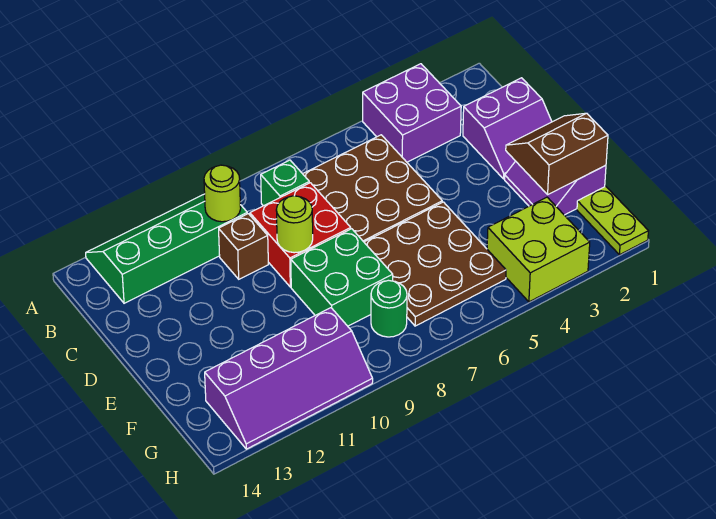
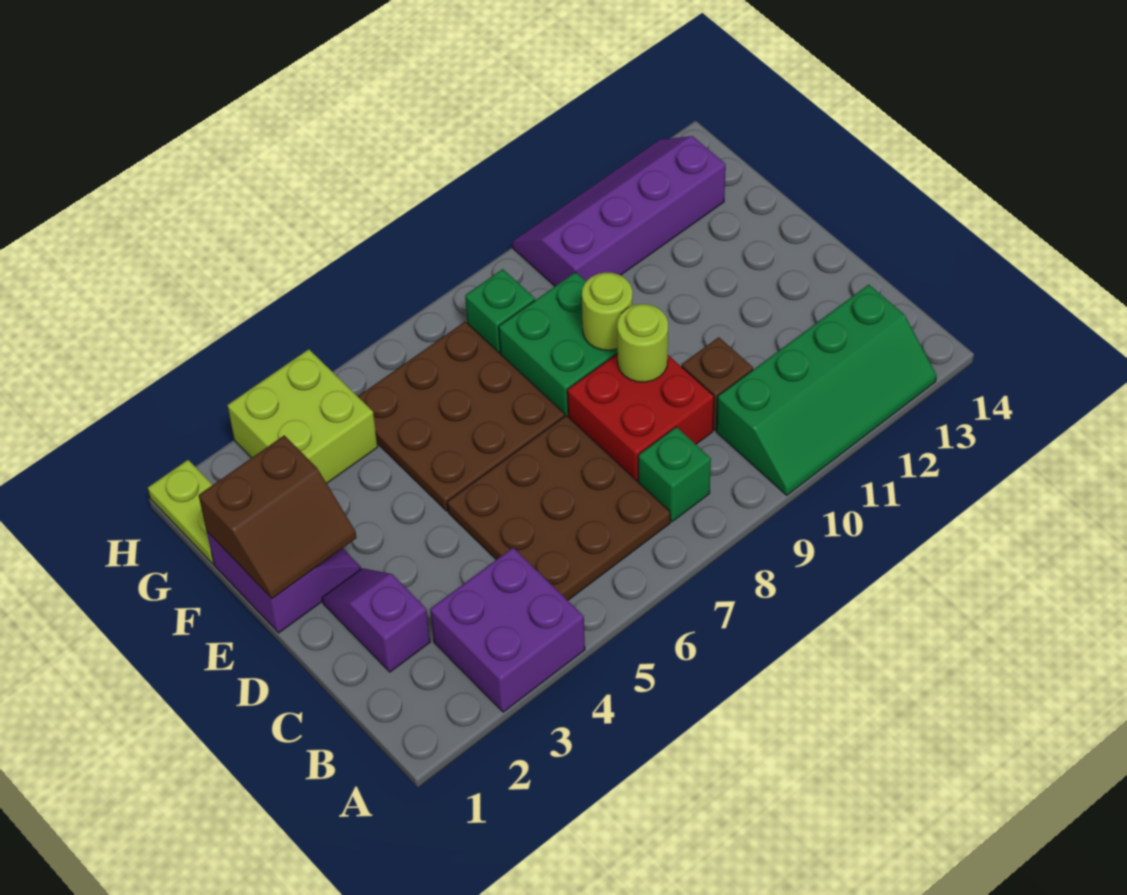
lime round brick B10 level 2 -> lime round brick E9 level 2
purple slope C1:D2 level 1 top C -> purple slope C2:D2 level 1 top C
green round brick G8 level 1 -> green brick G8 level 1

